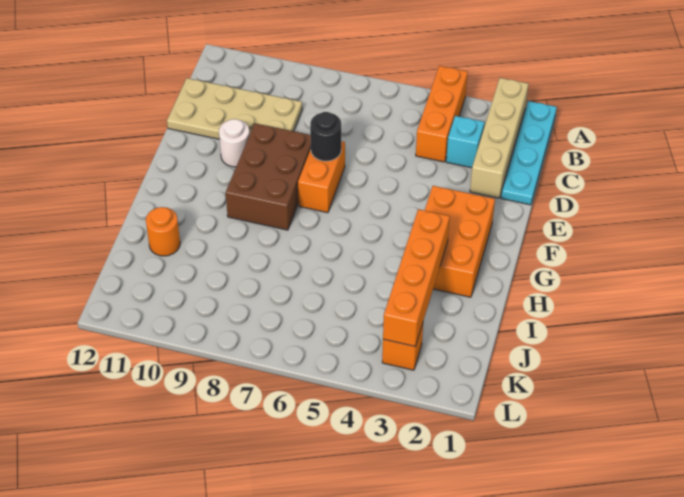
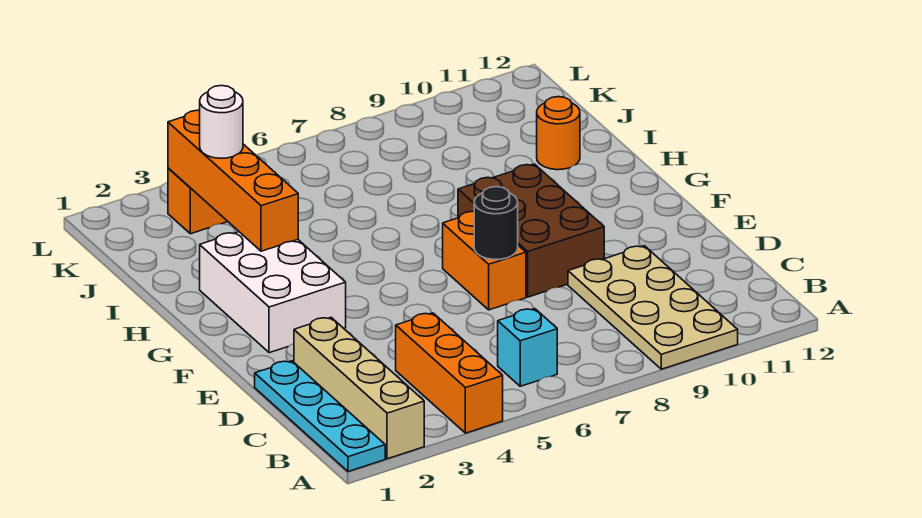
cyan brick C3 level 1 -> cyan brick B6 level 1
tan plate C9:D12 level 1 -> tan plate A9:D10 level 1
white round brick E10 level 1 -> white round brick J3 level 3
orange brick F2:H3 level 1 -> white brick F2:H3 level 1

